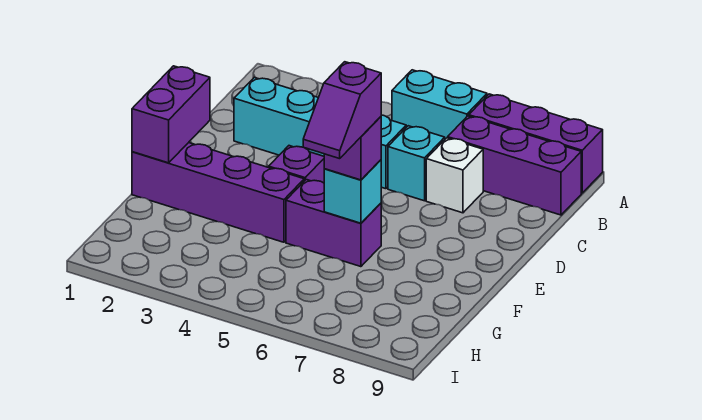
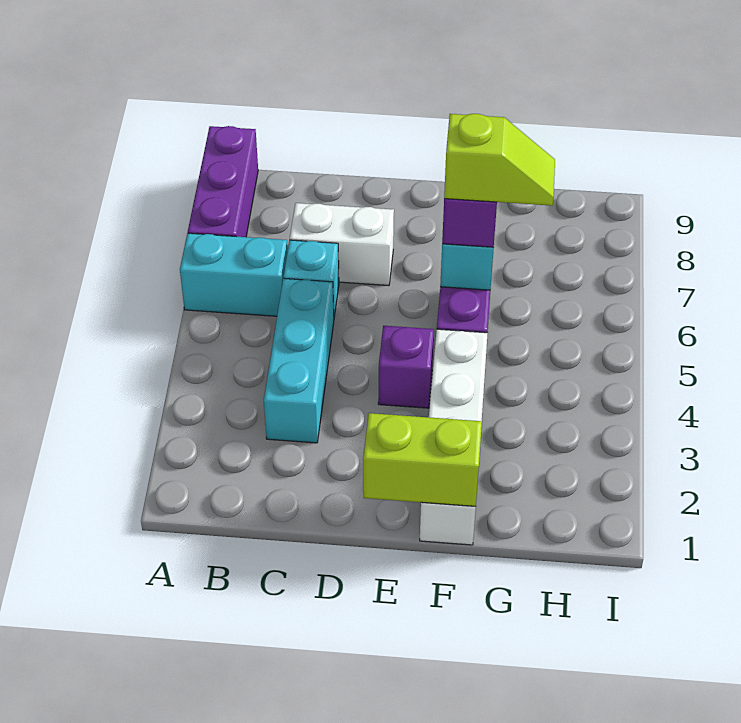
cyan brick A5:A6 level 1 -> cyan brick A6:B6 level 1
purple brick B7:B9 level 1 -> none
cyan brick C2:C5 level 1 -> cyan brick C3:C5 level 1
white brick C7 level 1 -> white brick C7:D7 level 1
purple brick E1:F1 level 2 -> lime brick E1:F1 level 2
purple brick F1:F4 level 1 -> white brick F1:F4 level 1
purple slope F6:G6 level 4 top F -> lime slope F6:G6 level 4 top F

